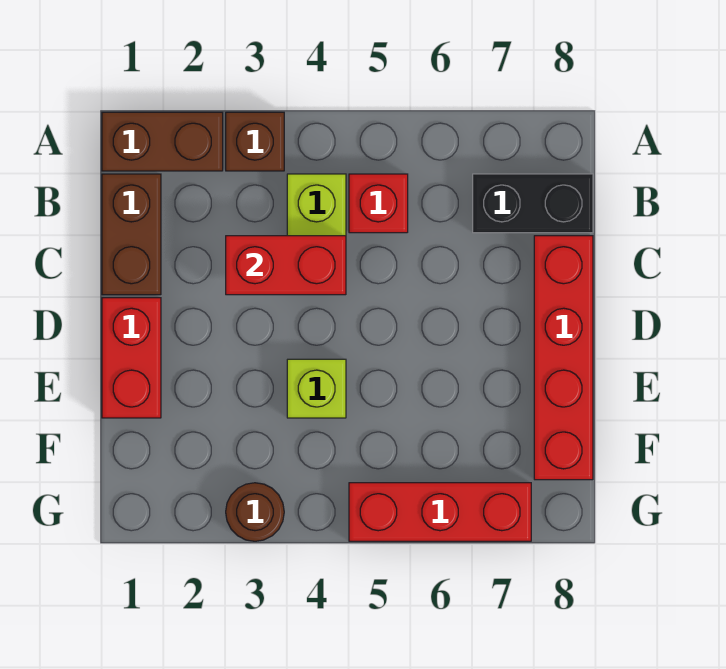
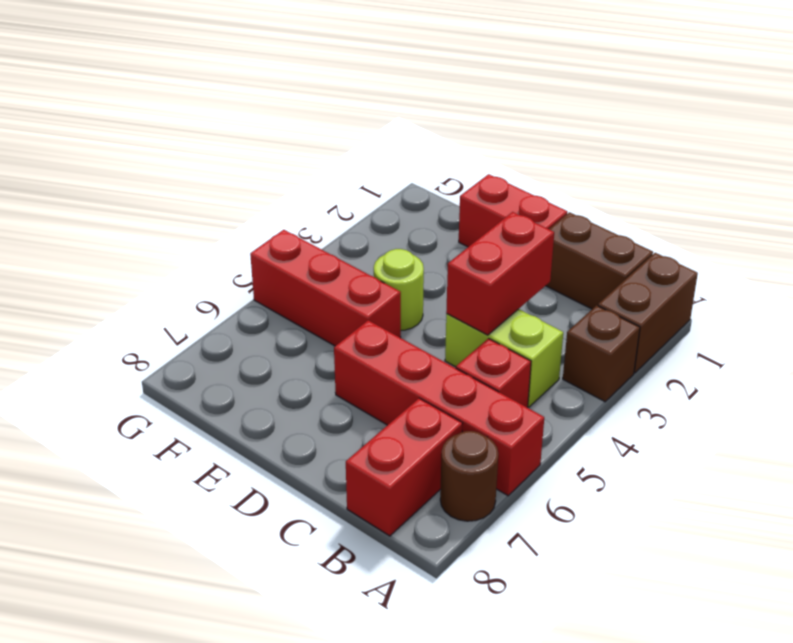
black brick B7:B8 level 1 -> red brick B7:B8 level 1
red brick C8:F8 level 1 -> red brick A6:D6 level 1
lime brick E4 level 1 -> lime round brick E4 level 1
brown round brick G3 level 1 -> brown round brick A7 level 1
red brick G5:G7 level 1 -> red brick E5:G5 level 1

